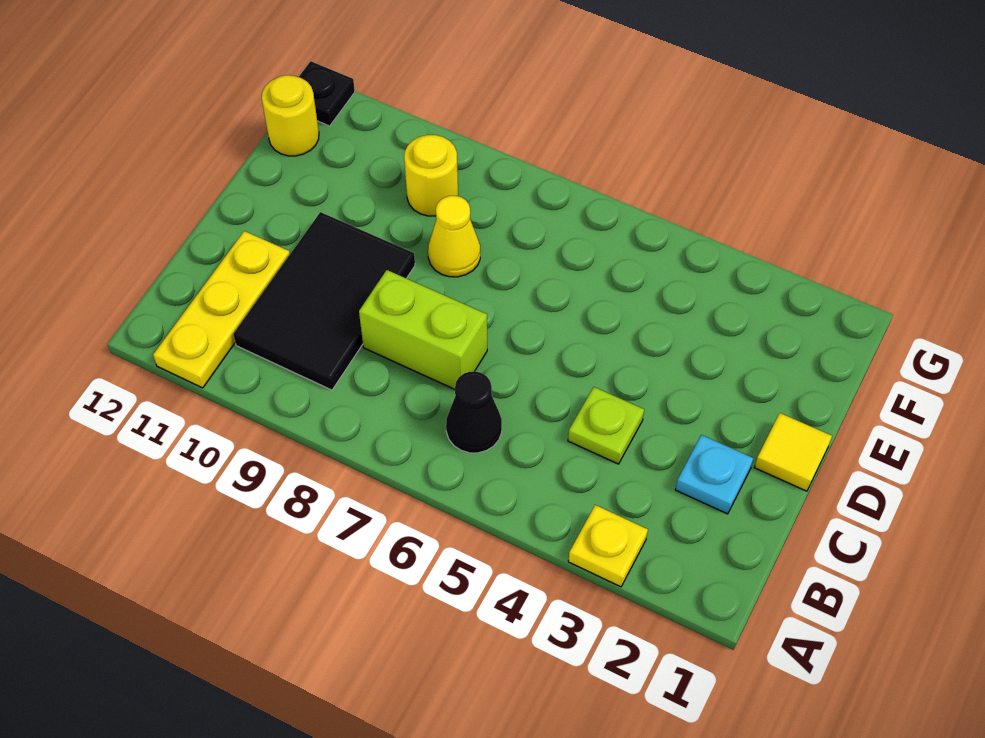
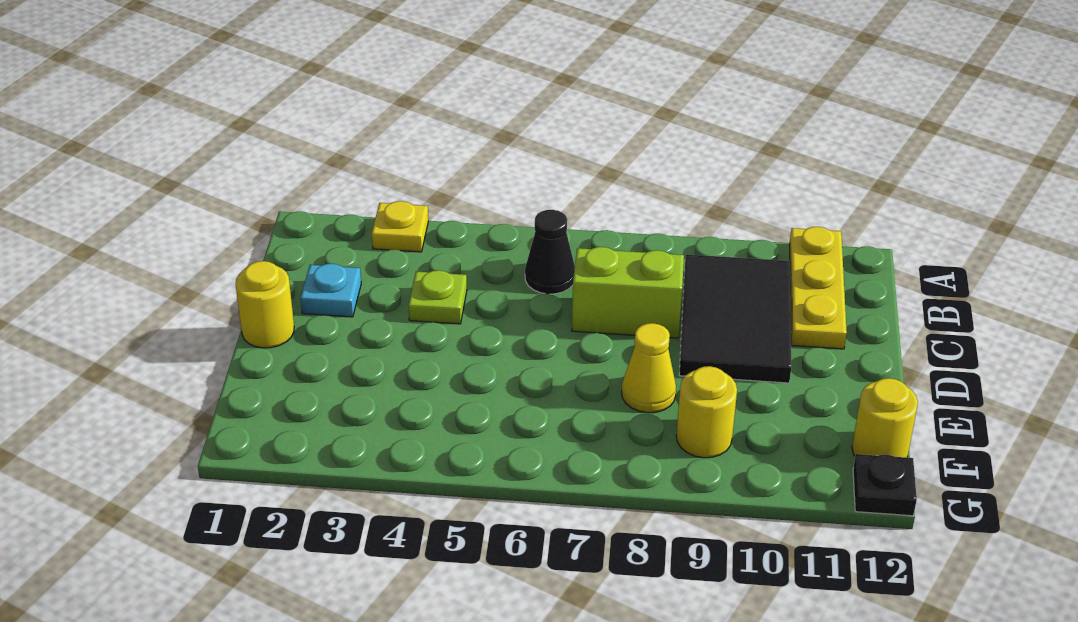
yellow tile D1 level 1 -> yellow round brick D1 level 1

